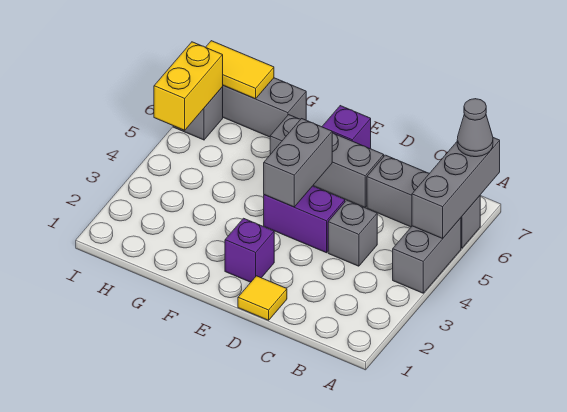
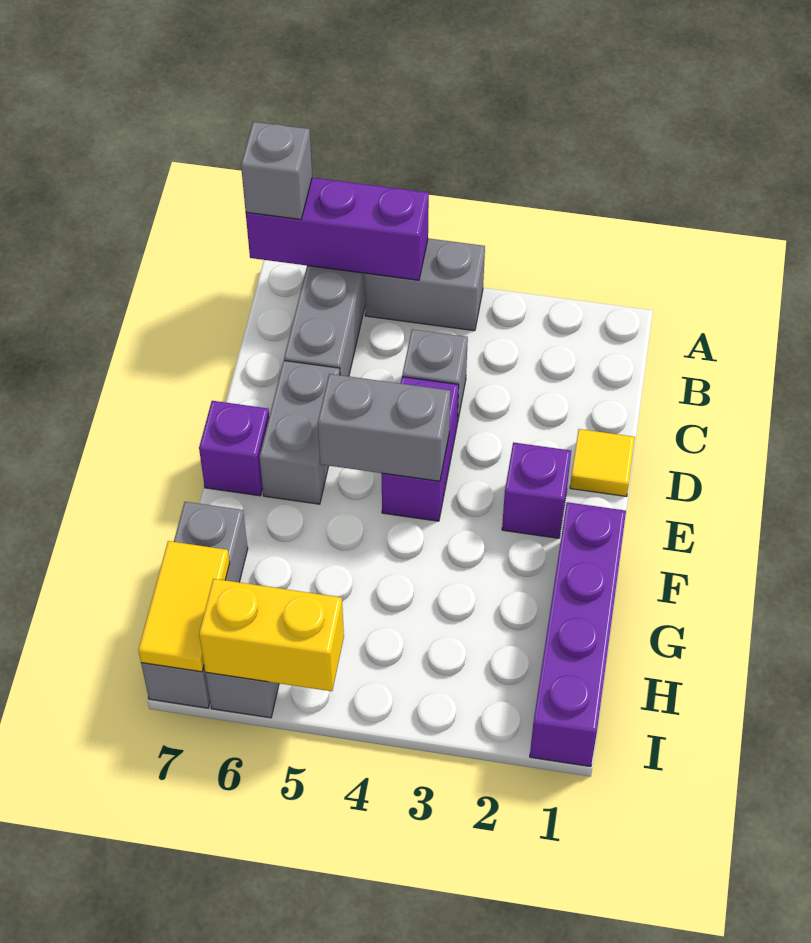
grey brick A5:A7 level 2 -> purple brick A5:A7 level 2
grey cone A7 level 3 -> grey brick A7 level 3
grey brick D6:F6 level 1 -> grey brick D6:E6 level 1
none -> purple brick F1:I1 level 1

